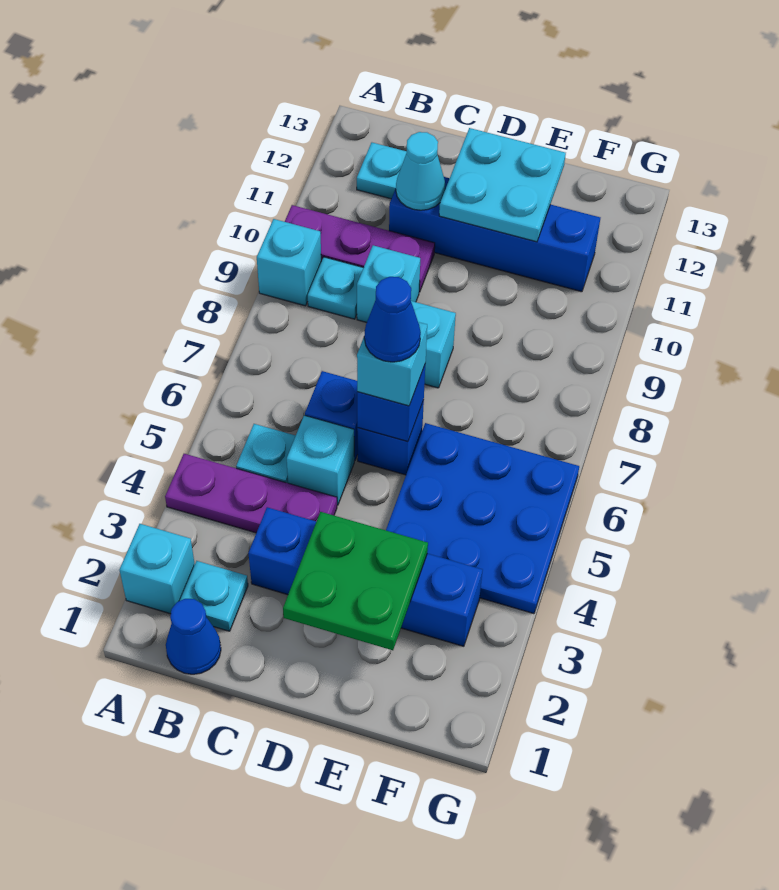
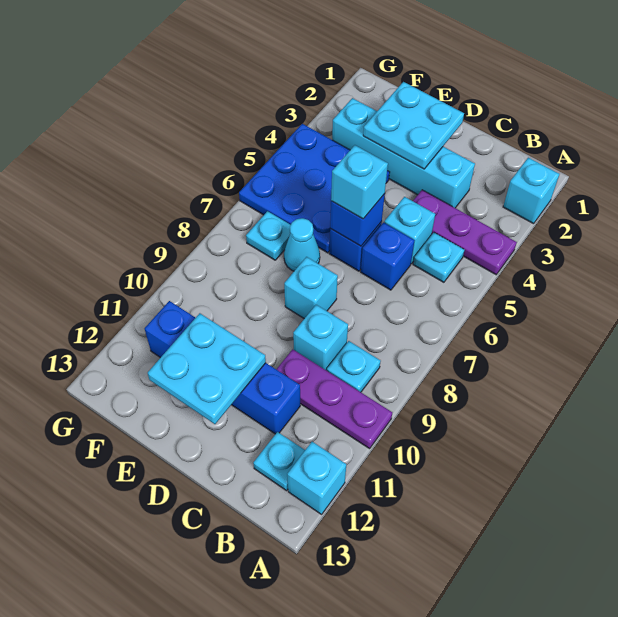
cyan brick A9 level 1 -> cyan brick A12 level 1
blue cone B1 level 1 -> none
cyan plate B2 level 1 -> cyan plate F7 level 1
blue brick C3:F3 level 1 -> cyan brick C3:F3 level 1
cyan cone C11 level 2 -> cyan cone E7 level 1
green plate D2:E3 level 2 -> cyan plate D2:E3 level 2
blue cone D6 level 4 -> none

